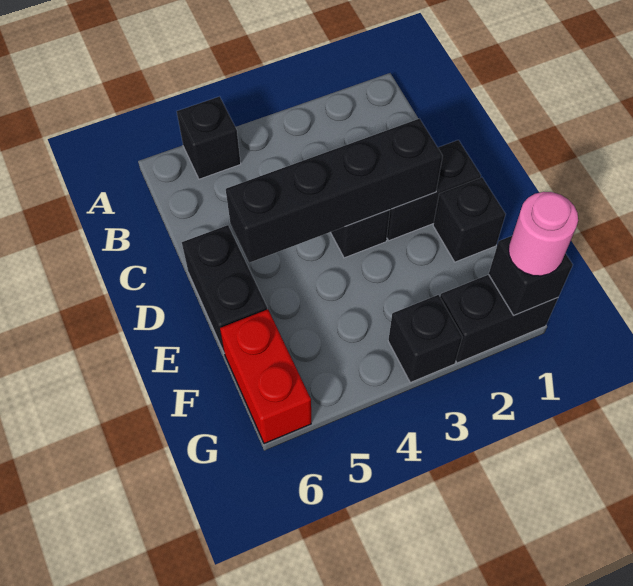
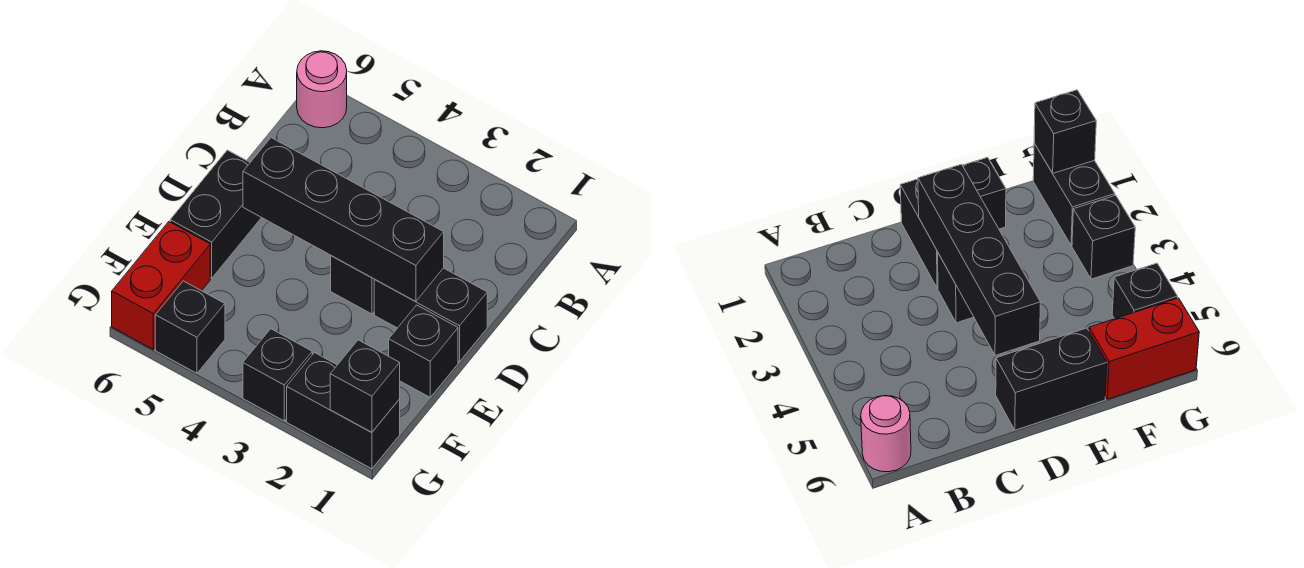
black brick A5 level 1 -> black brick G5 level 1
pink round brick G1 level 3 -> pink round brick A6 level 1

